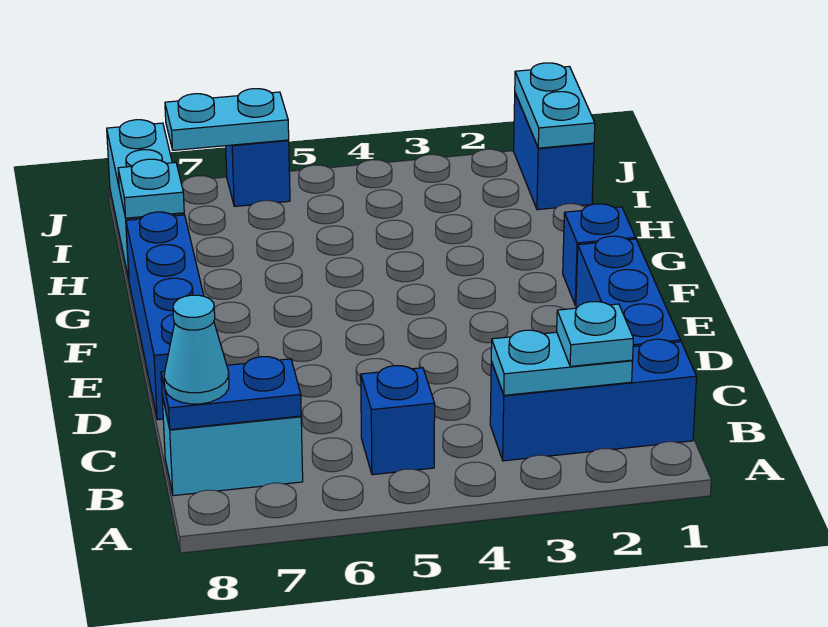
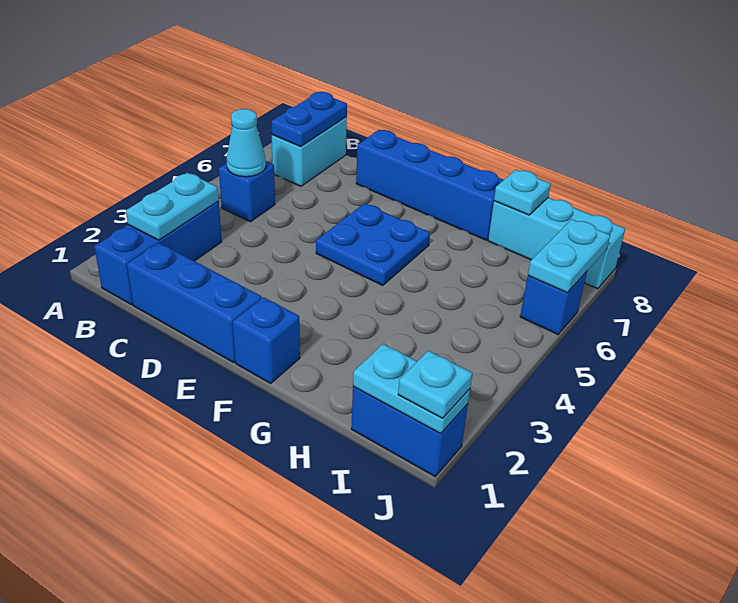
cyan plate B2 level 3 -> cyan plate J1 level 3
cyan cone B8 level 3 -> cyan cone B5 level 2
none -> blue plate E5:F6 level 1

